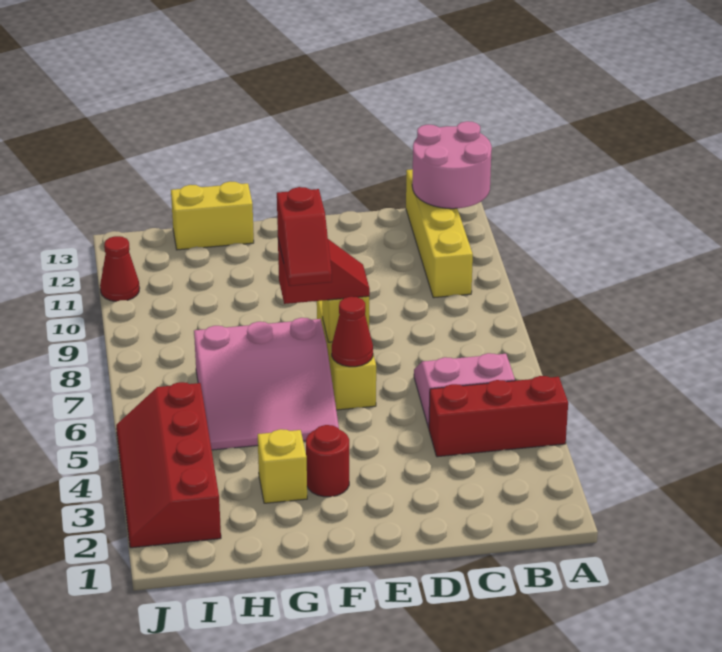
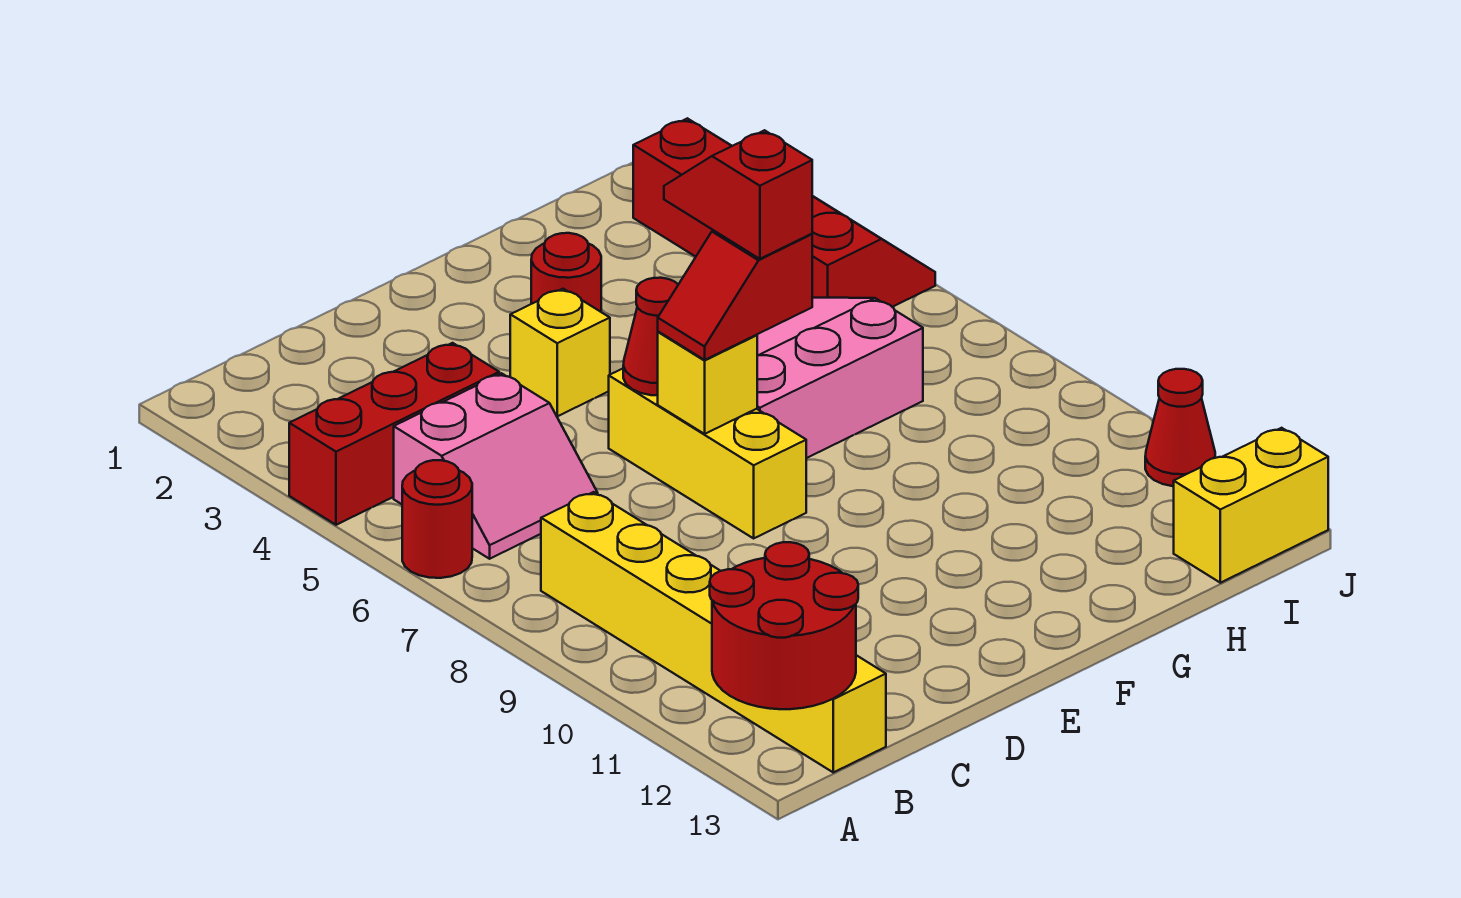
none -> red round brick A6 level 1
pink round brick A12:B13 level 2 -> red round brick A12:B13 level 2
yellow brick B10:B13 level 1 -> yellow brick B8:B13 level 1
yellow brick G3 level 1 -> yellow brick E4 level 1
yellow brick G13:H13 level 1 -> yellow brick I13:J13 level 1

